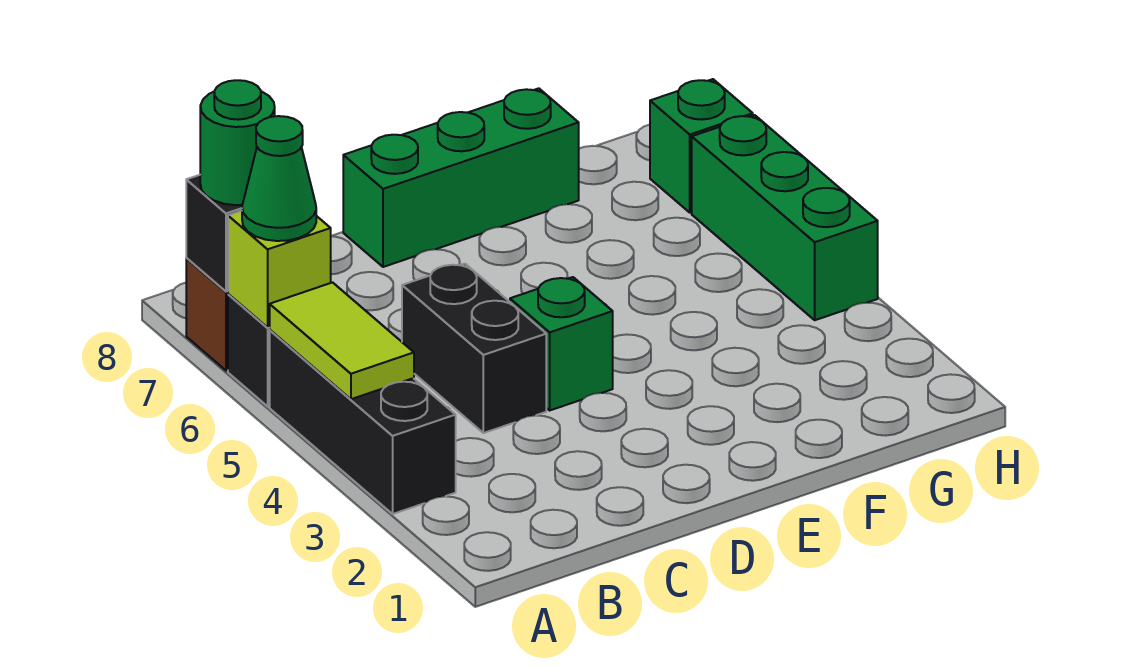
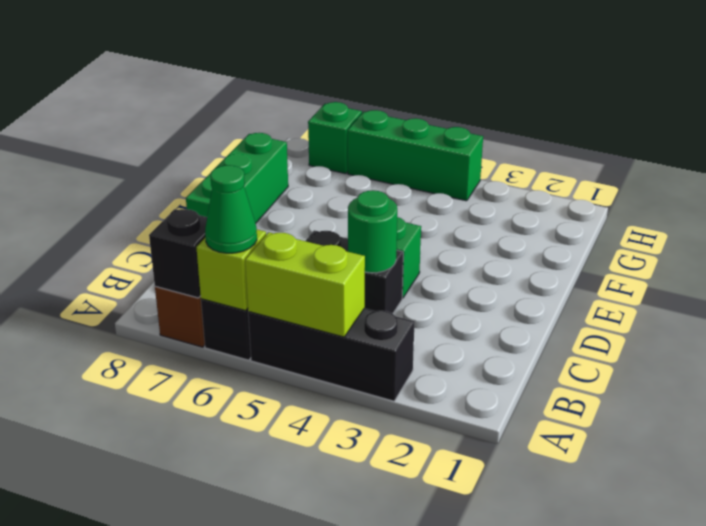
lime tile A4:A5 level 2 -> lime brick A4:A5 level 2
green round brick A7 level 3 -> green round brick C4 level 2

